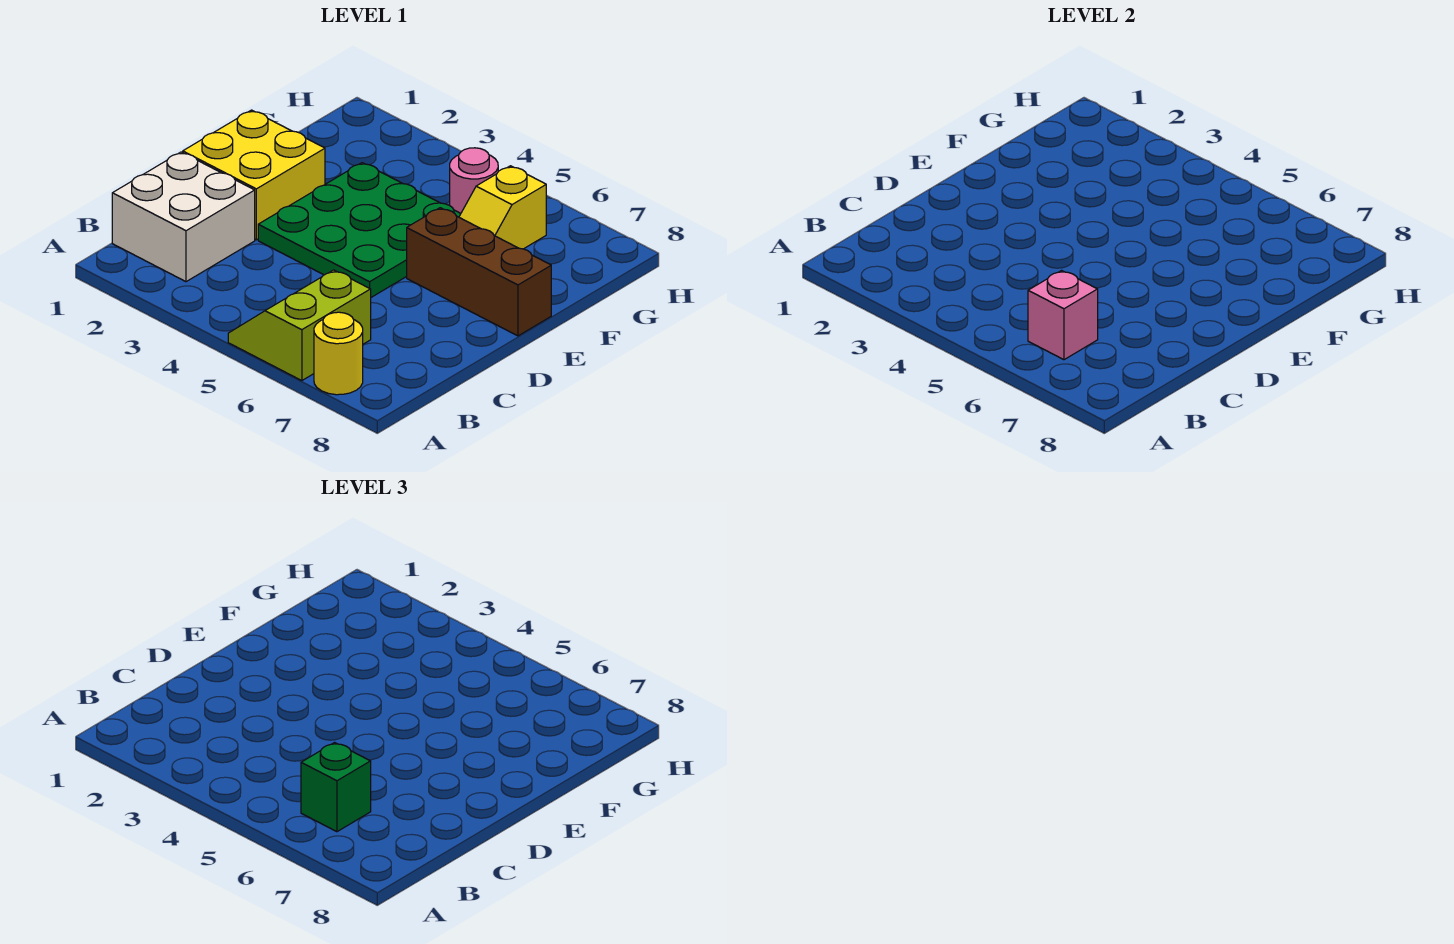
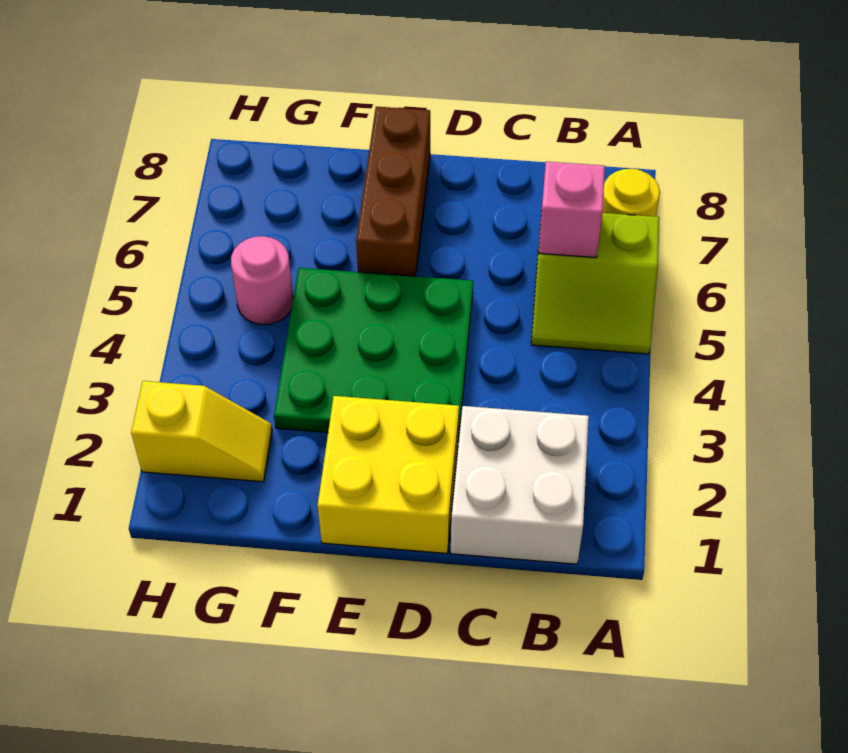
green brick B6 level 3 -> none
yellow slope F6:G6 level 1 top G -> yellow slope G2:H2 level 1 top H

